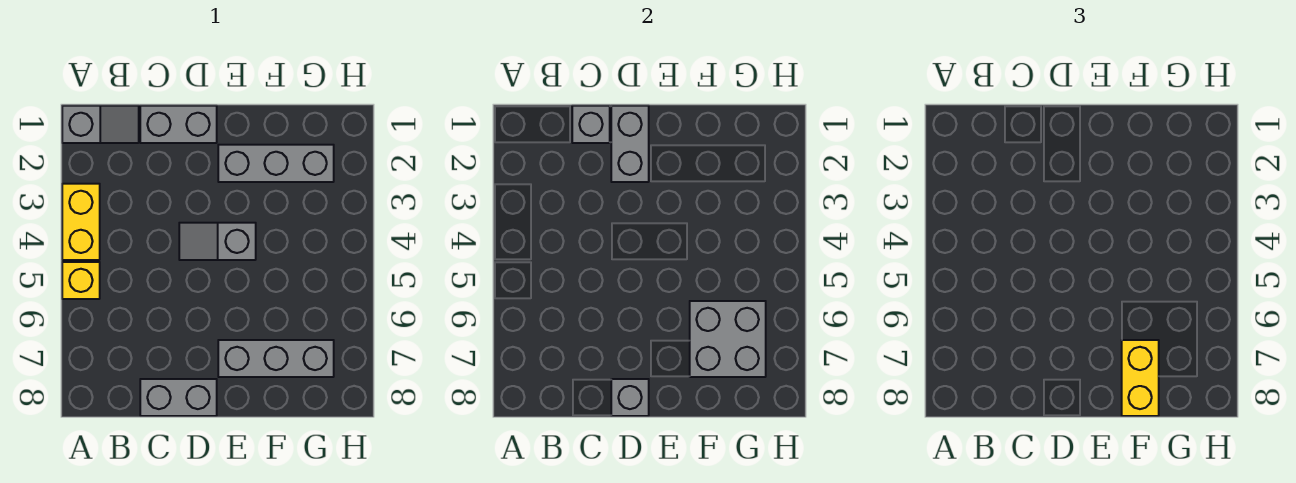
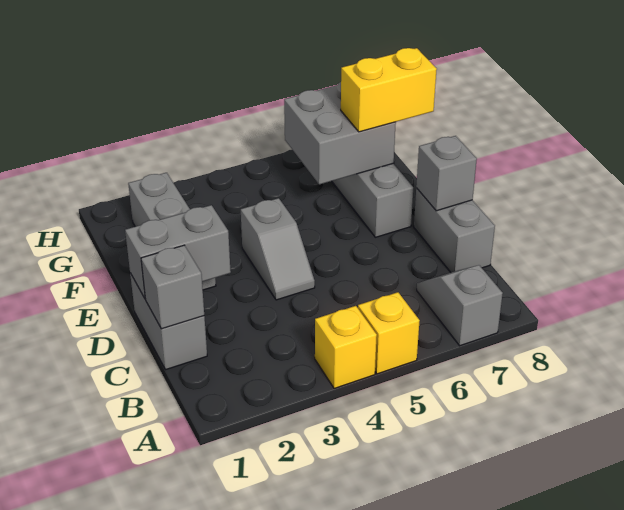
grey slope A1:B1 level 1 top A -> grey slope A7:B7 level 1 top A
yellow brick A3:A4 level 1 -> yellow brick A4 level 1

